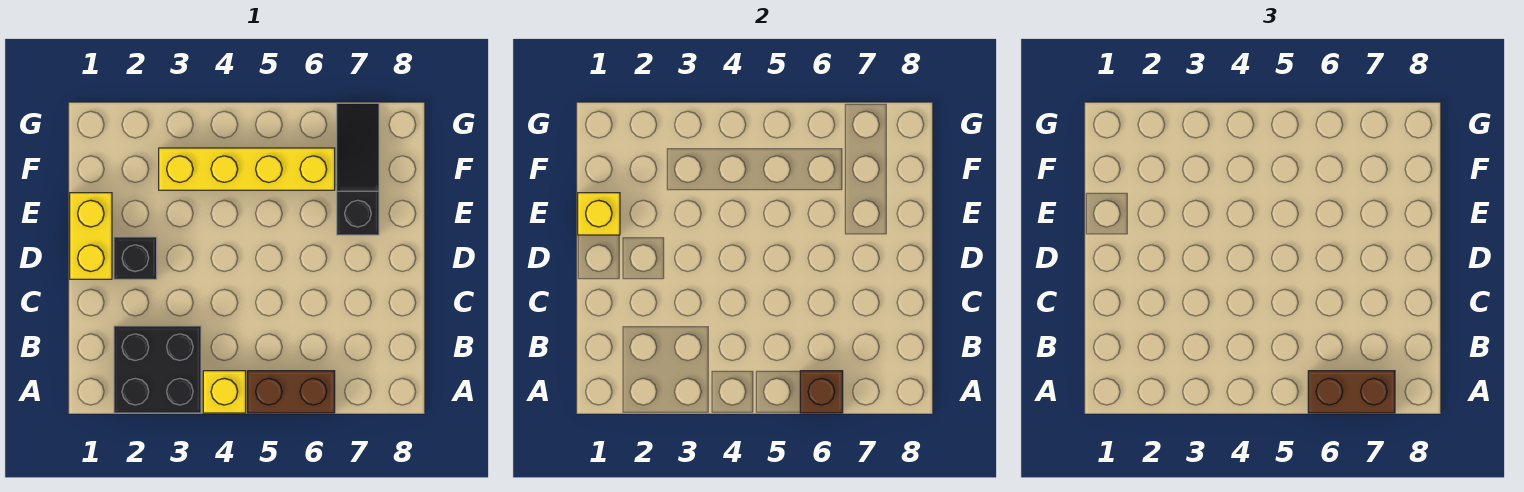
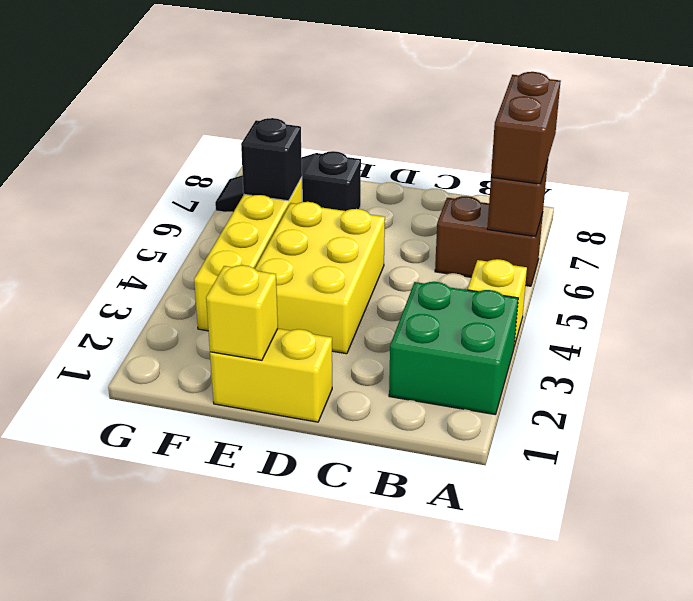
black brick A2:B3 level 1 -> green brick A2:B3 level 1
brown brick A5:A6 level 1 -> brown brick A6:B6 level 1
black brick D2 level 1 -> black brick F6 level 2
none -> yellow brick D3:E5 level 1

